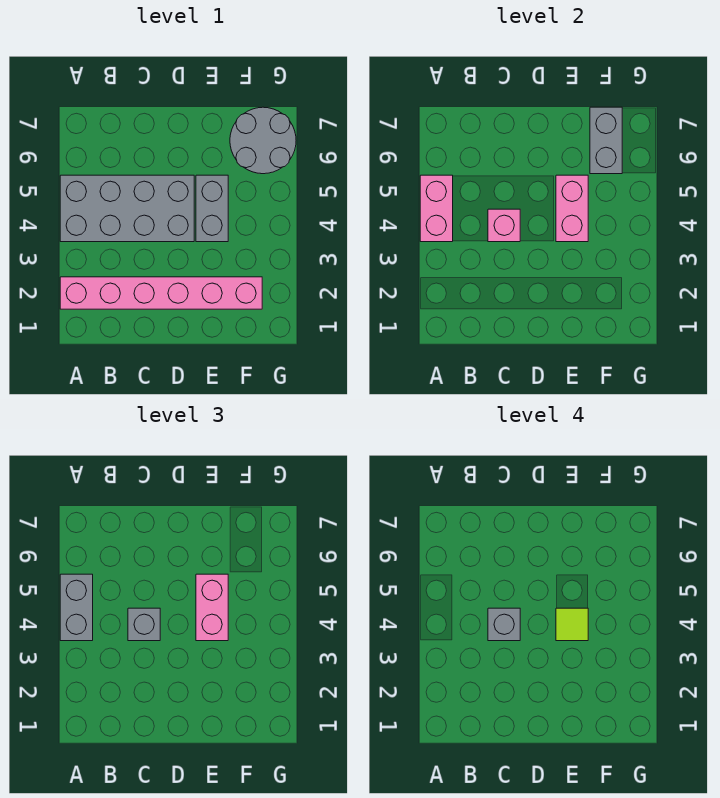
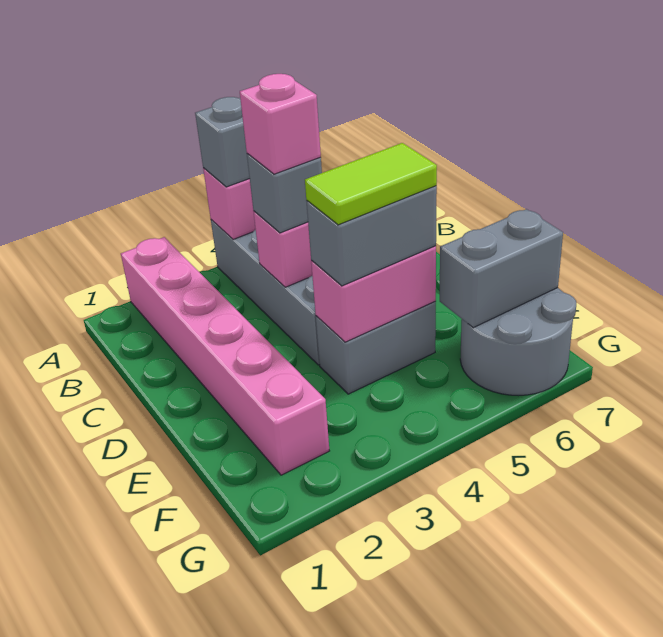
grey brick C4 level 4 -> pink brick C4 level 4
pink brick E4:E5 level 3 -> grey brick E4:E5 level 3
lime tile E4 level 4 -> lime tile E4:E5 level 4

